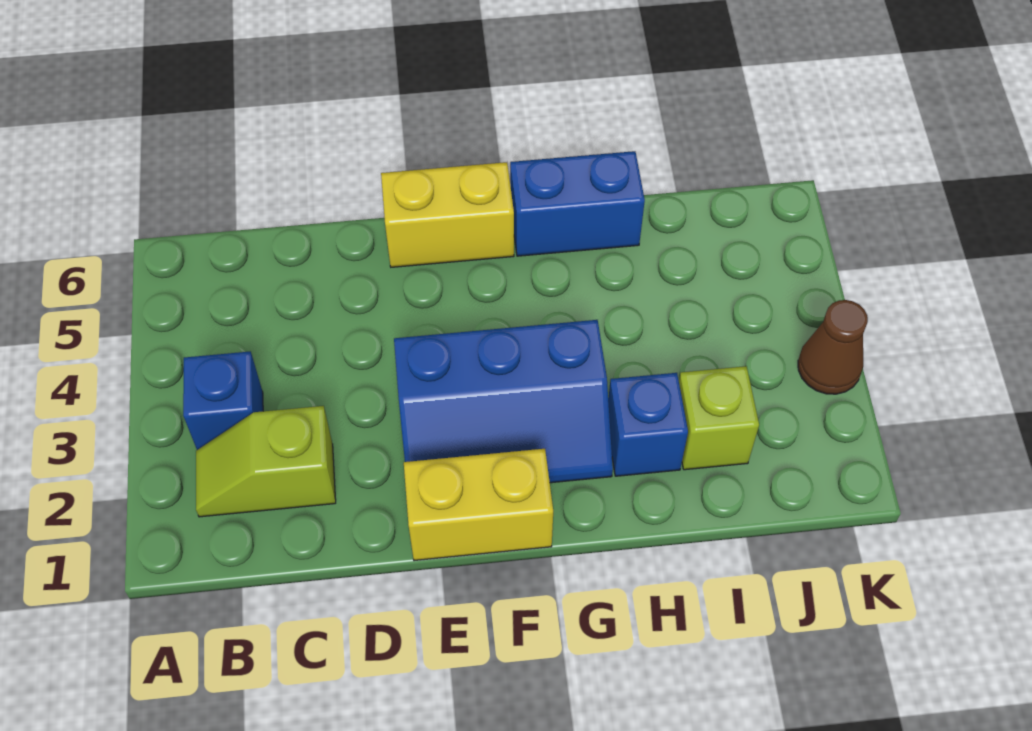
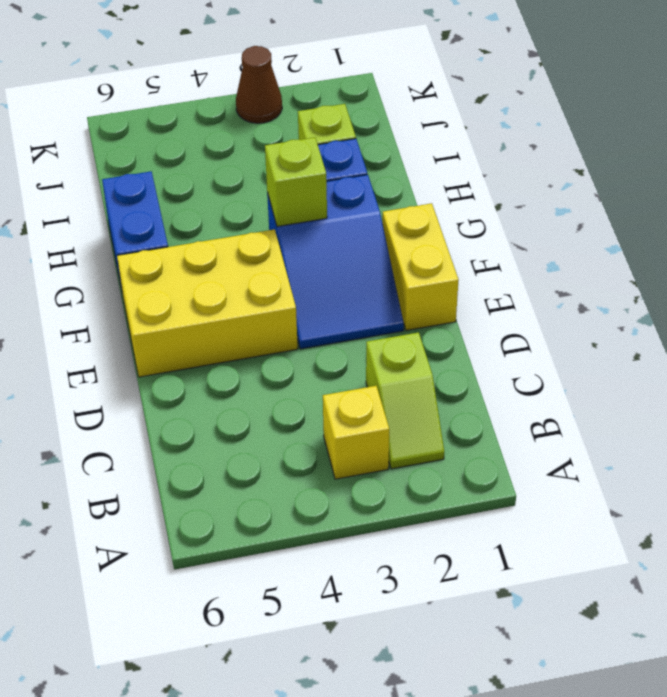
blue brick B3 level 1 -> yellow brick B3 level 1
blue slope E2:G3 level 1 top 3 -> blue slope E2:G3 level 1 top G
yellow brick E6:F6 level 1 -> yellow brick E4:F6 level 1
none -> lime brick G3 level 2

